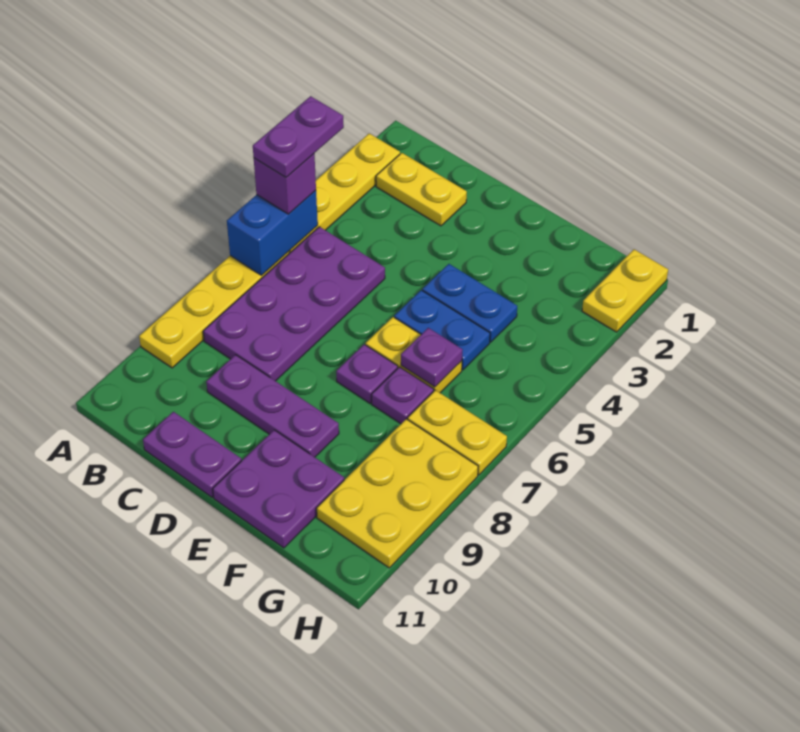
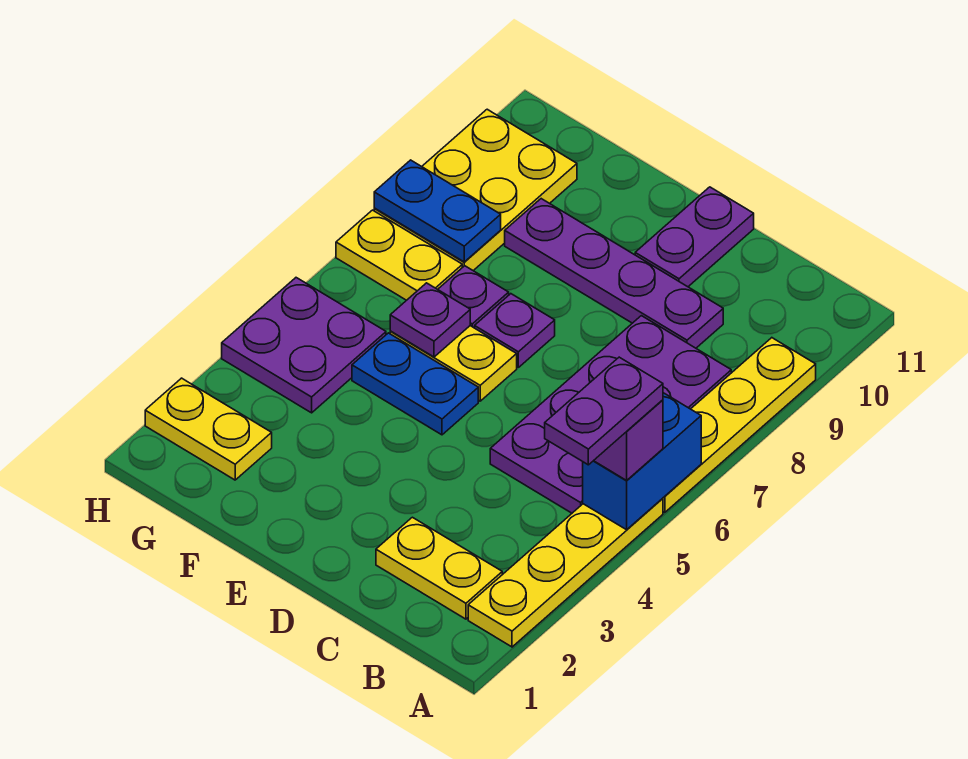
purple plate C9:E9 level 1 -> purple plate C9:F9 level 1
purple plate C11:D11 level 1 -> purple plate D10:D11 level 1
blue plate E4:F4 level 1 -> blue plate G8:H8 level 2
purple plate E10:F11 level 1 -> purple plate G4:H5 level 1
yellow plate H1:H2 level 1 -> yellow plate G2:H2 level 1

